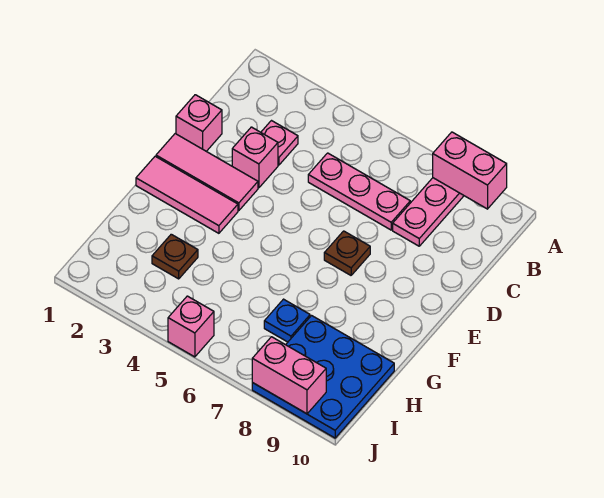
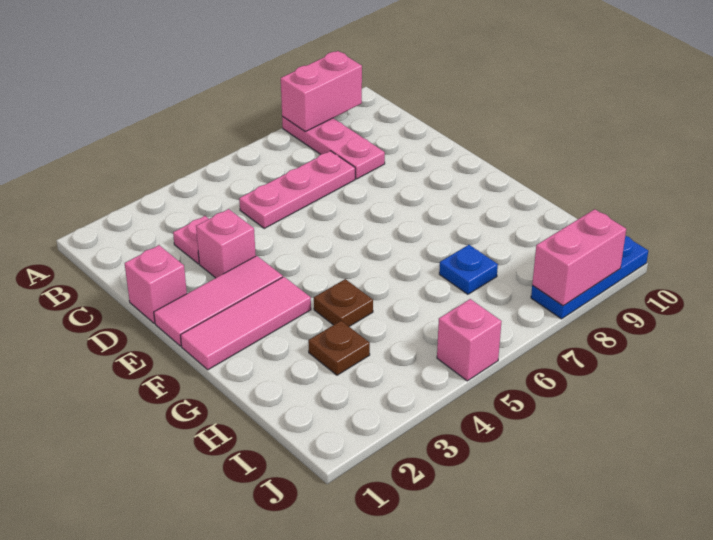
brown plate E7 level 1 -> brown plate G4 level 1
blue plate H8:J10 level 1 -> blue plate J8:J10 level 1

